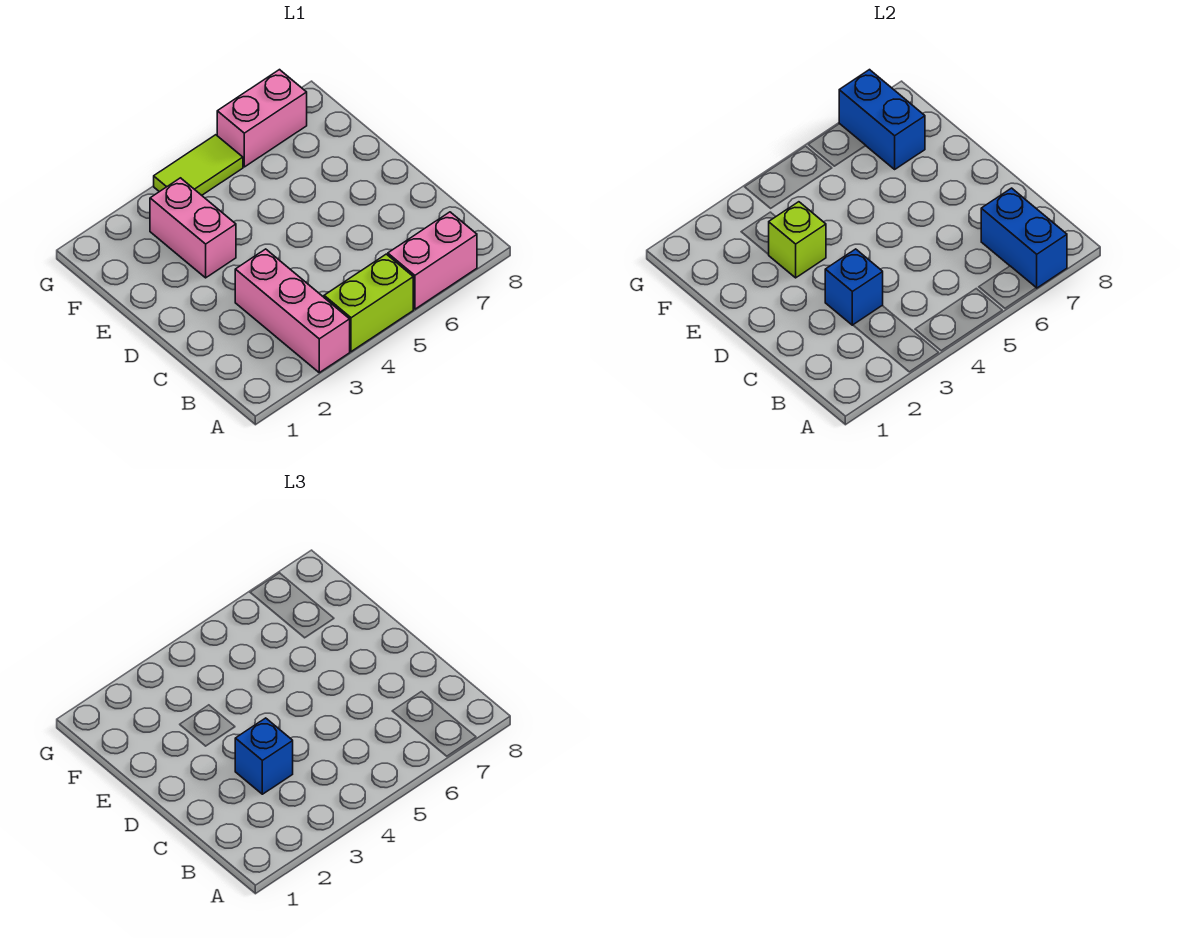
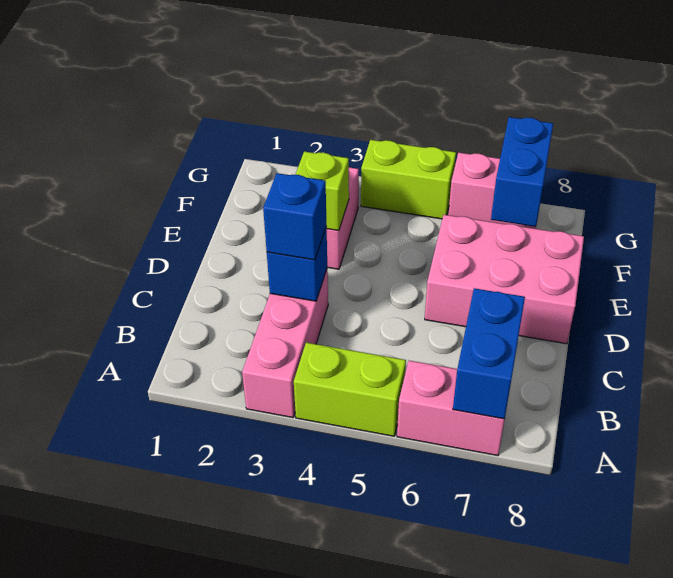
none -> pink brick D6:E8 level 1
lime tile G4:G5 level 1 -> lime brick G4:G5 level 1

